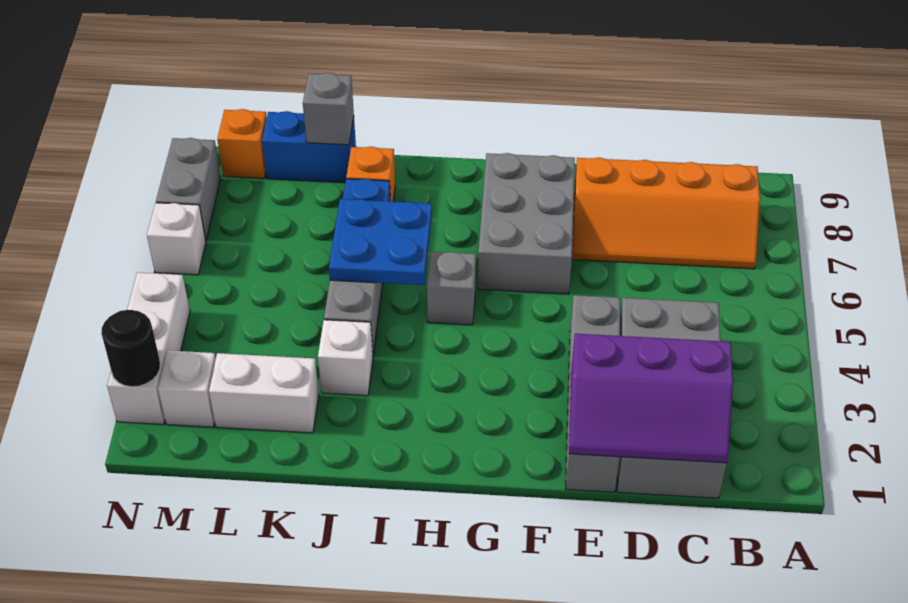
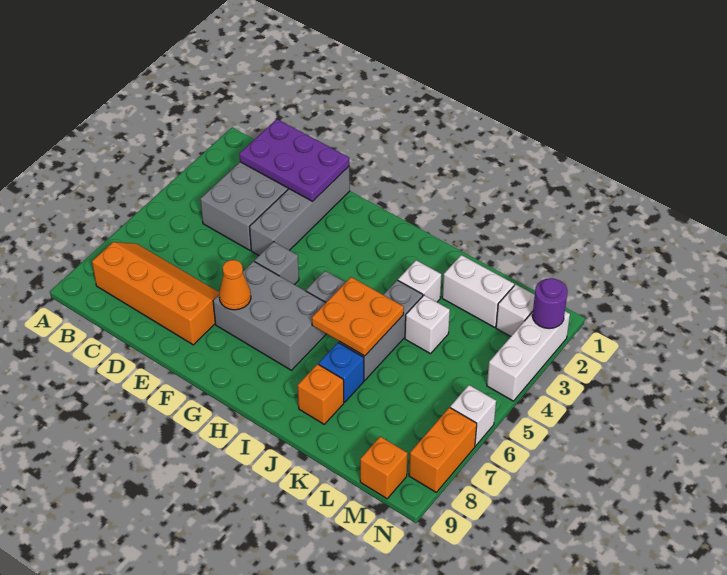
purple slope C1:E2 level 2 top 2 -> purple plate C1:E2 level 2
grey brick F6:G8 level 1 -> grey brick F6:H7 level 1
none -> orange cone F7 level 2
blue plate I5:J6 level 2 -> orange plate I5:J6 level 2
none -> white brick K4 level 1
blue brick K9:L9 level 1 -> none
grey brick K9 level 2 -> grey brick F5 level 1
black round brick N2 level 2 -> purple round brick N2 level 2
grey brick N7:N8 level 1 -> orange brick N7:N8 level 1

